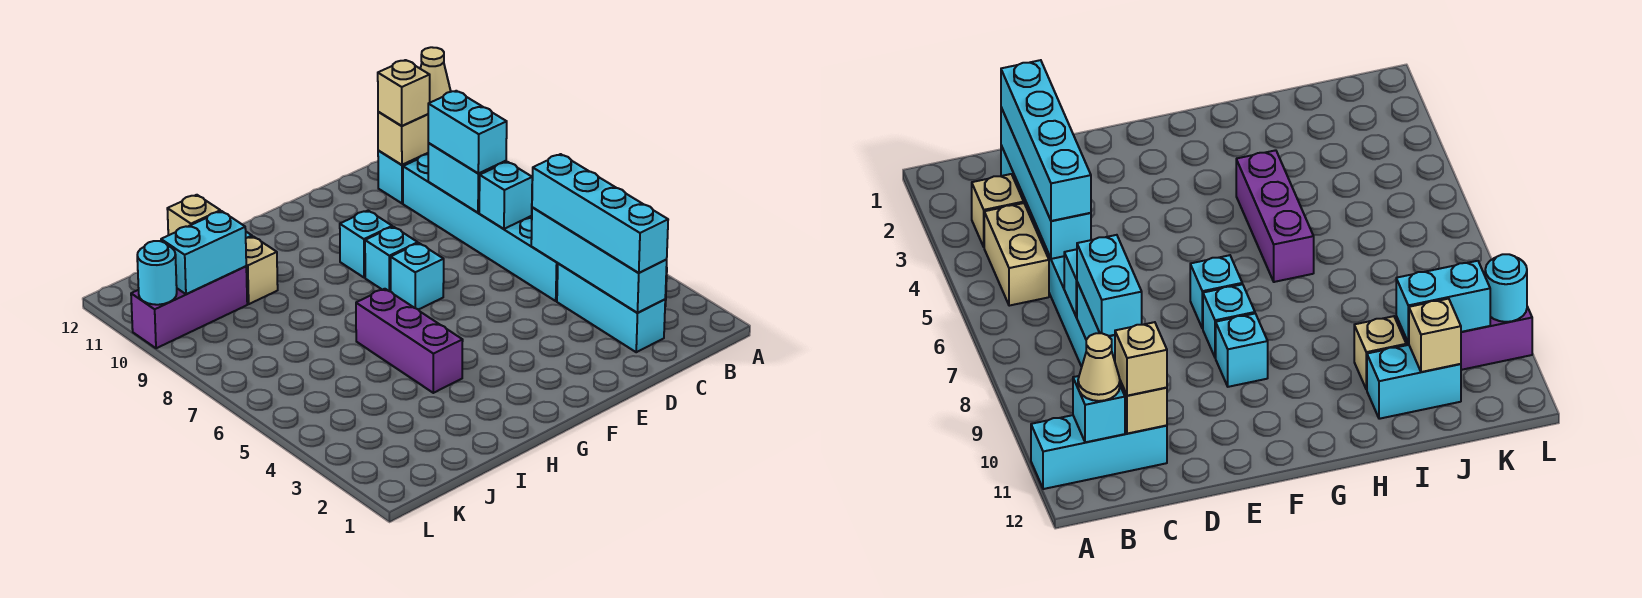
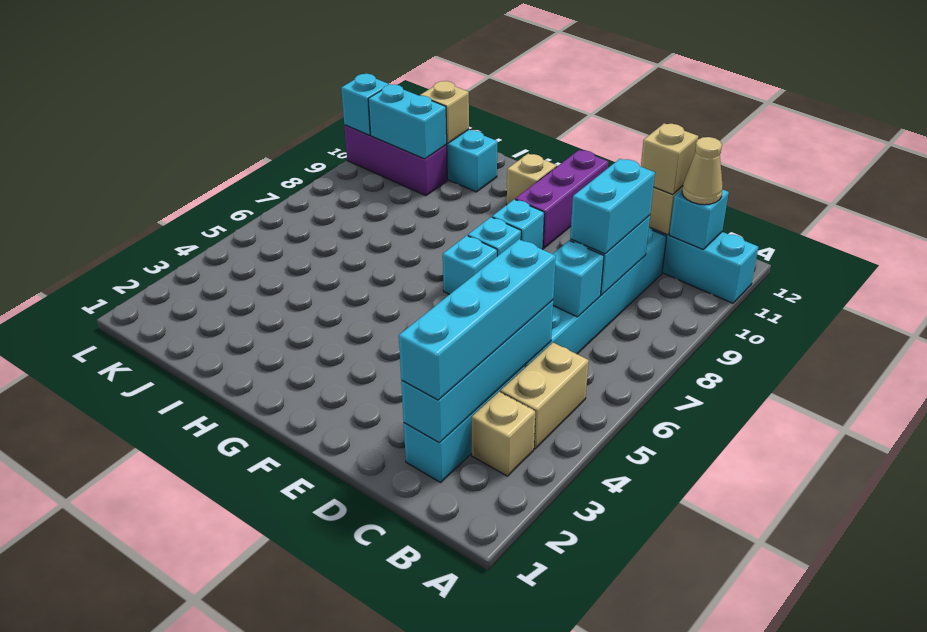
purple brick H4:H6 level 1 -> purple brick F10:F12 level 1
tan brick I10 level 1 -> tan brick G11 level 1
cyan round brick L10 level 2 -> cyan brick L10 level 2

